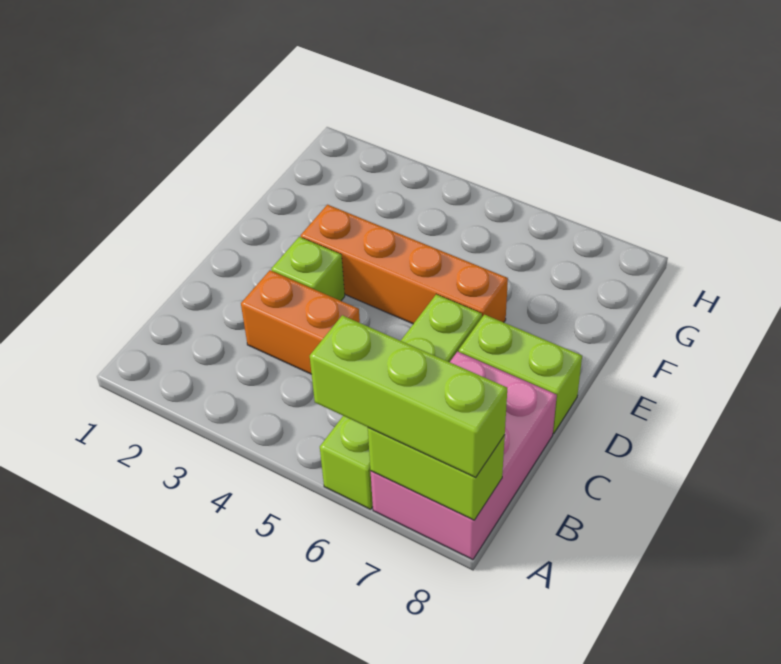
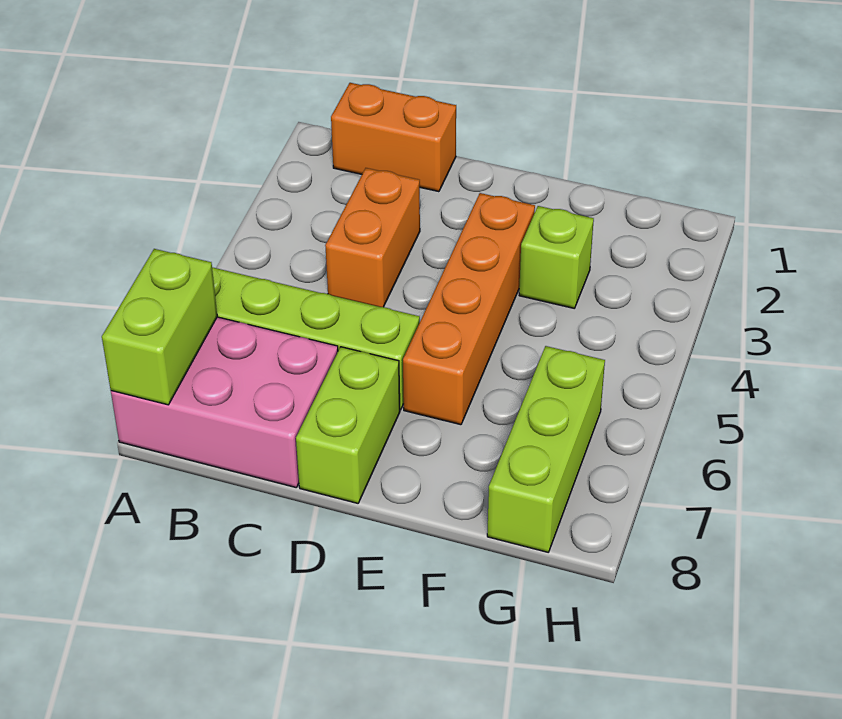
lime brick A6:A8 level 3 -> lime brick G6:G8 level 1
none -> orange brick B1:C1 level 1
lime brick D3 level 1 -> lime brick F3 level 1

